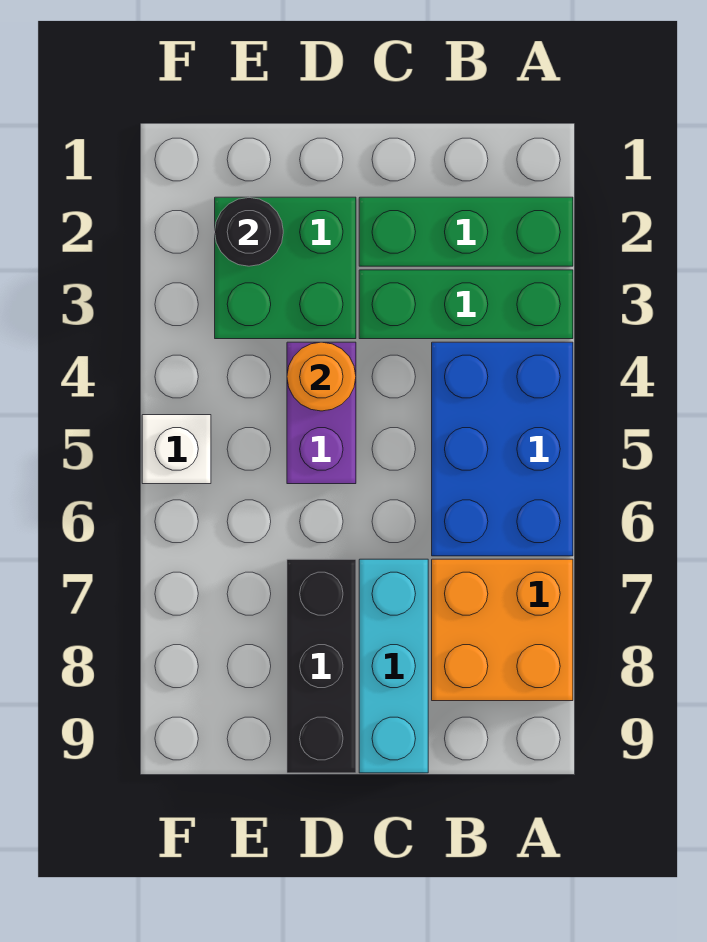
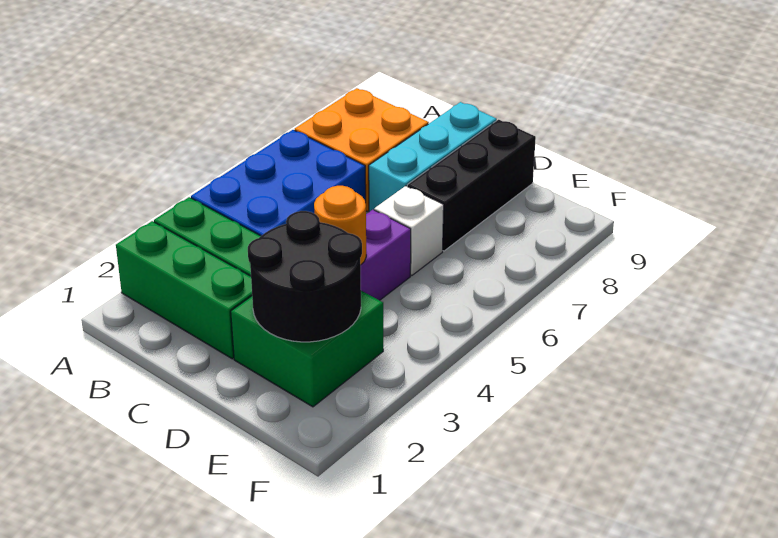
black round brick E2 level 2 -> black round brick D2:E3 level 2
white brick F5 level 1 -> white brick D6 level 1

